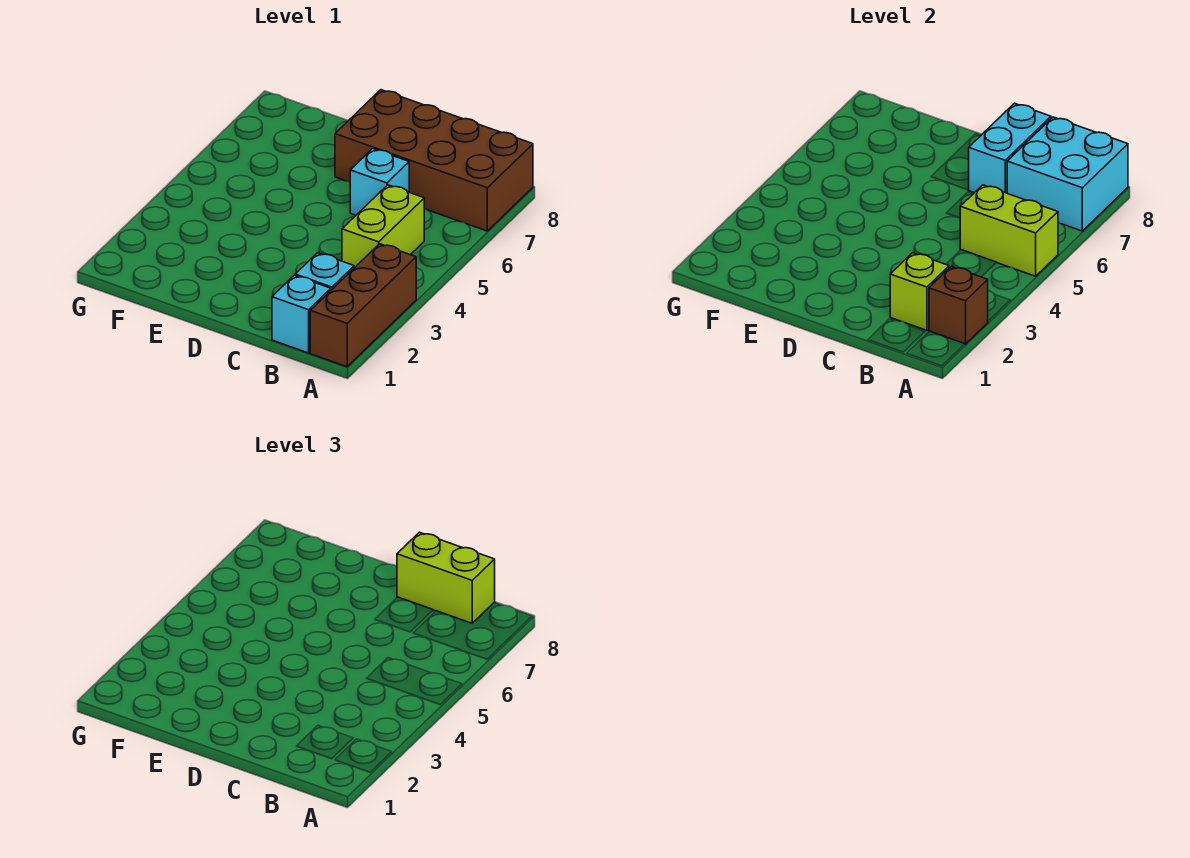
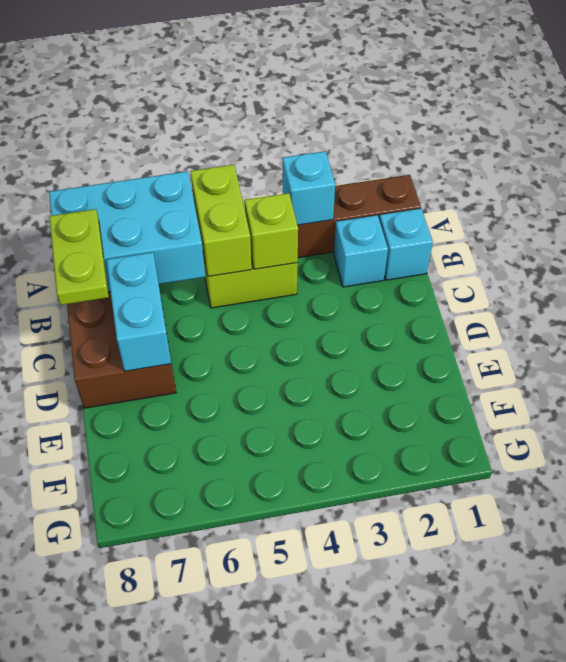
brown brick A2 level 2 -> none
cyan brick A7:B8 level 2 -> cyan brick A6:B8 level 2
lime brick B2 level 2 -> lime brick B4 level 2
lime brick B8:C8 level 3 -> lime plate B8:C8 level 3
cyan brick C6 level 1 -> cyan brick A3 level 2
cyan brick C7:C8 level 2 -> cyan brick C7:D7 level 2

